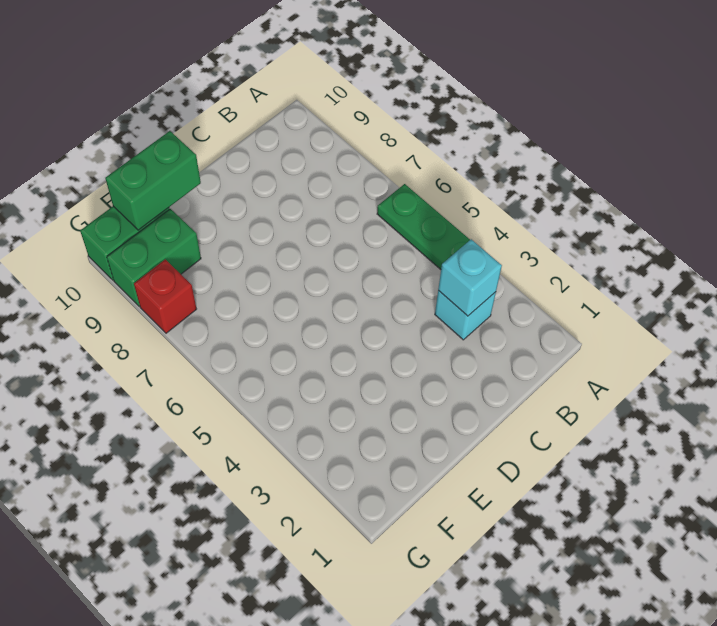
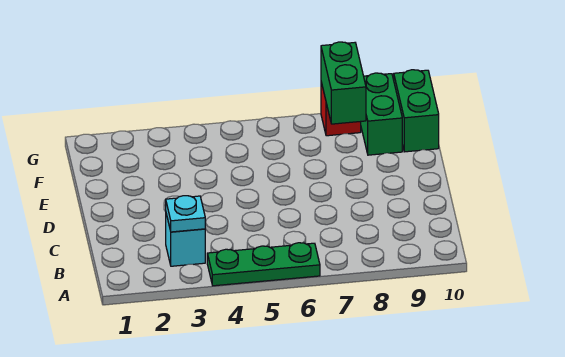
cyan brick B3 level 2 -> cyan plate B3 level 2
green brick E10:F10 level 2 -> green brick F8:G8 level 2

